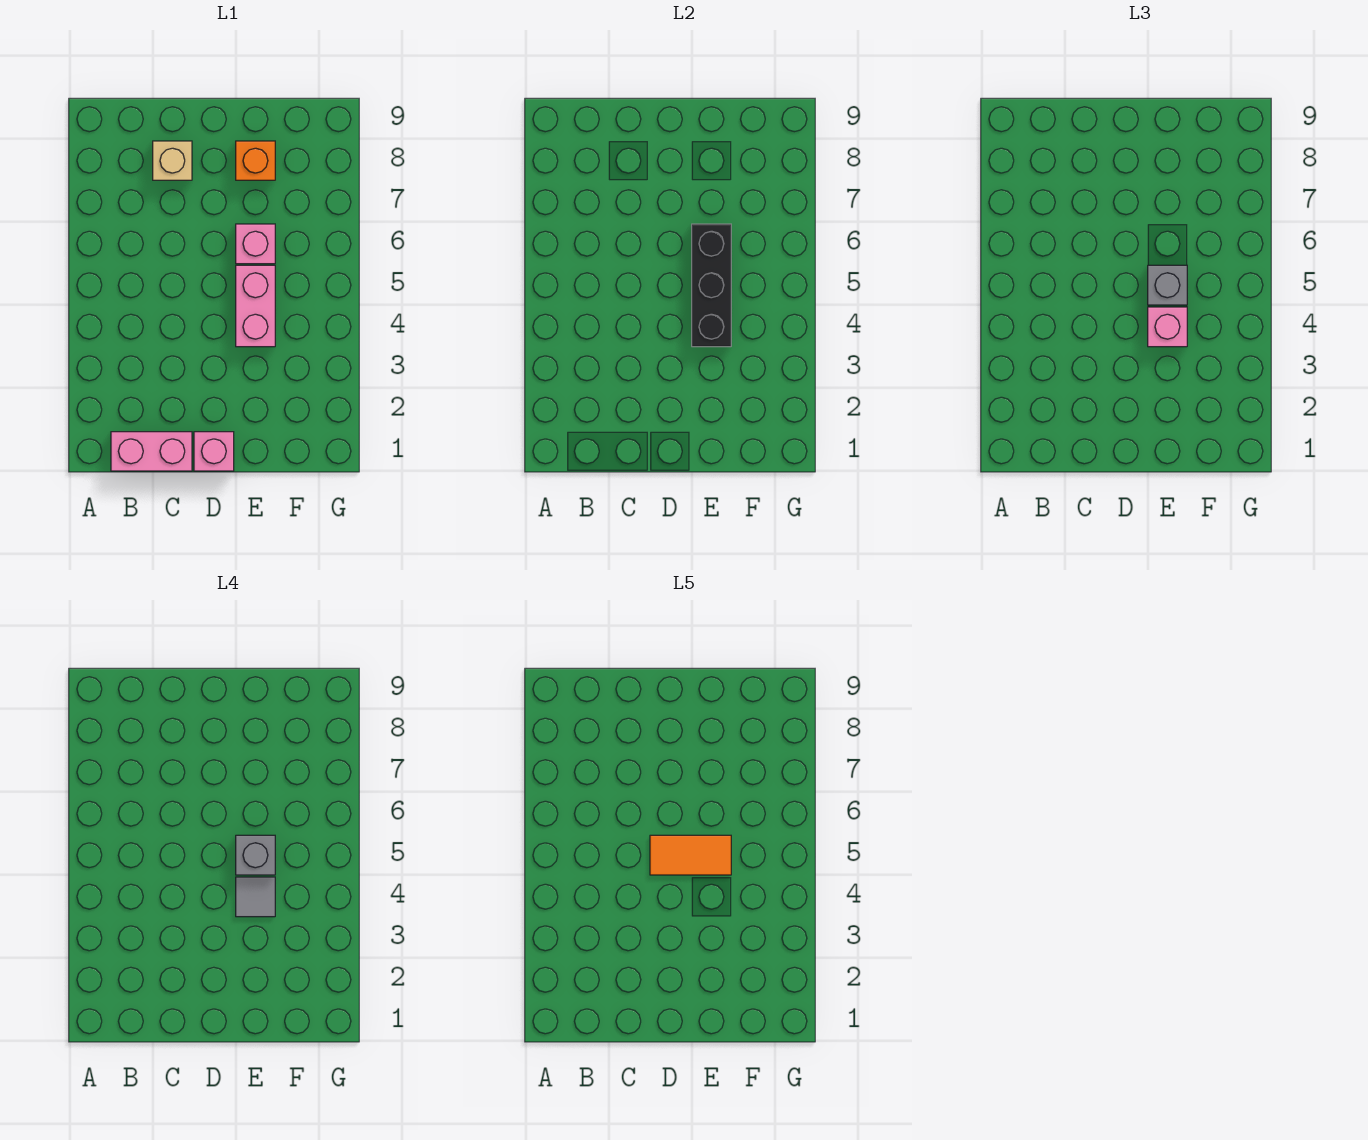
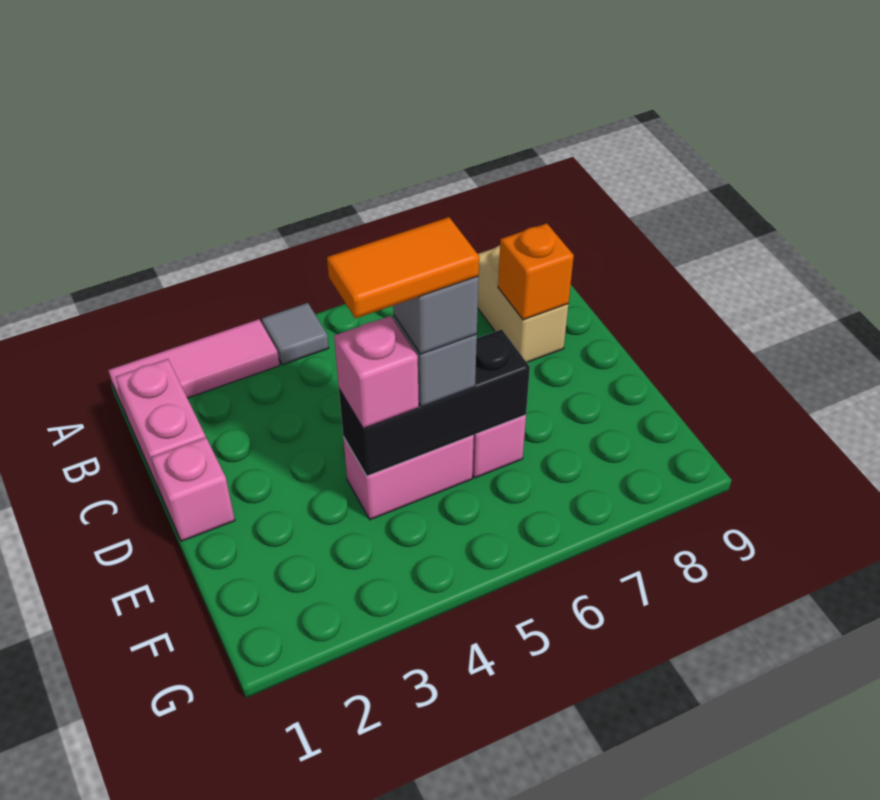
none -> pink tile A1:A3 level 1
tan brick C8 level 1 -> tan brick B8:C8 level 1
orange tile D5:E5 level 5 -> orange tile E4:E5 level 5
grey tile E4 level 4 -> grey tile A4 level 1
orange brick E8 level 1 -> orange brick C8 level 2

